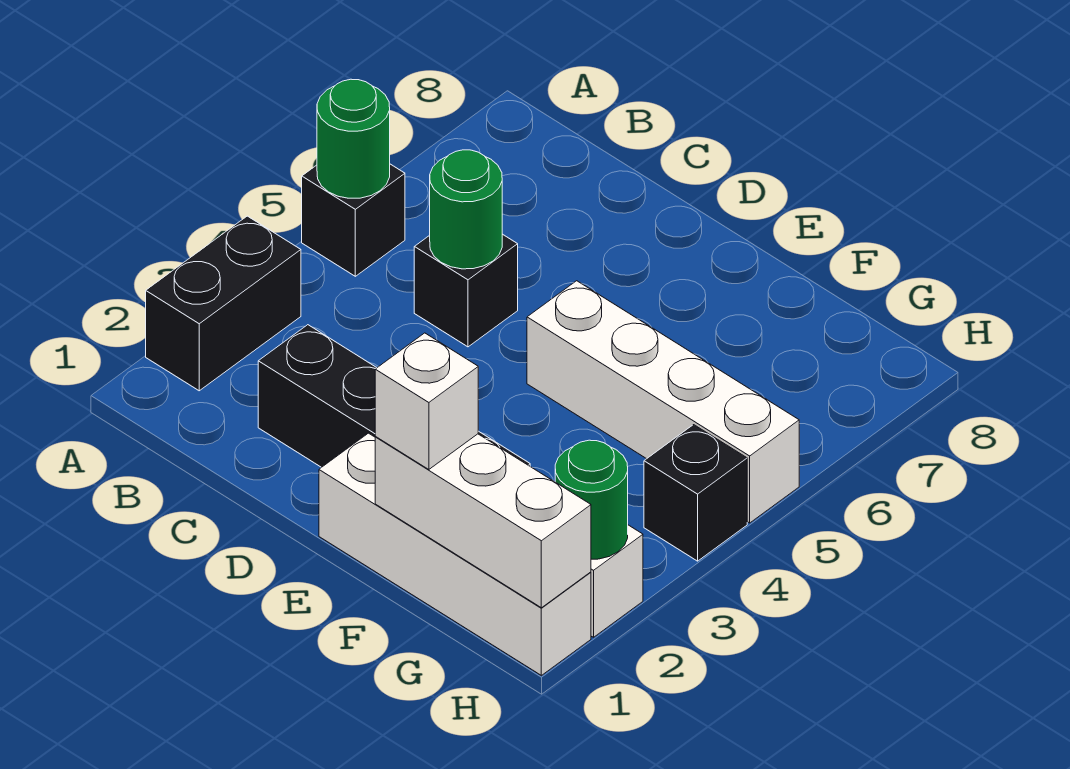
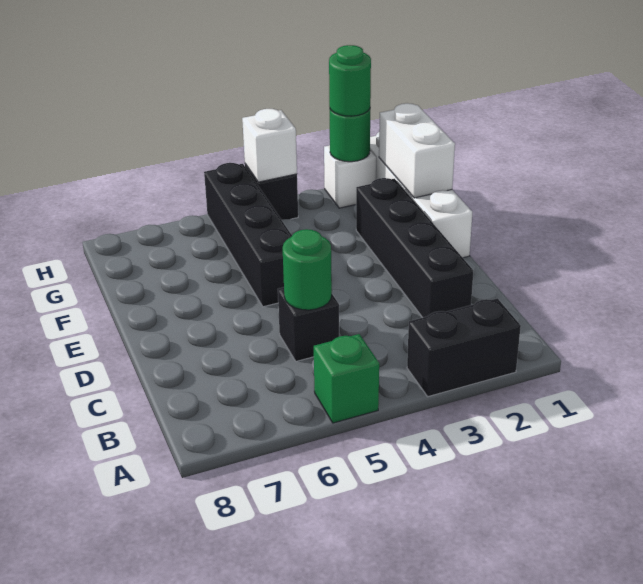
black brick A5 level 1 -> green brick A5 level 1
green round brick A5 level 2 -> green round brick H2 level 3
white brick E5:H5 level 1 -> black brick E5:H5 level 1
white brick F1:H1 level 2 -> white brick F1:G1 level 2
white brick F1 level 3 -> white brick H4 level 2

